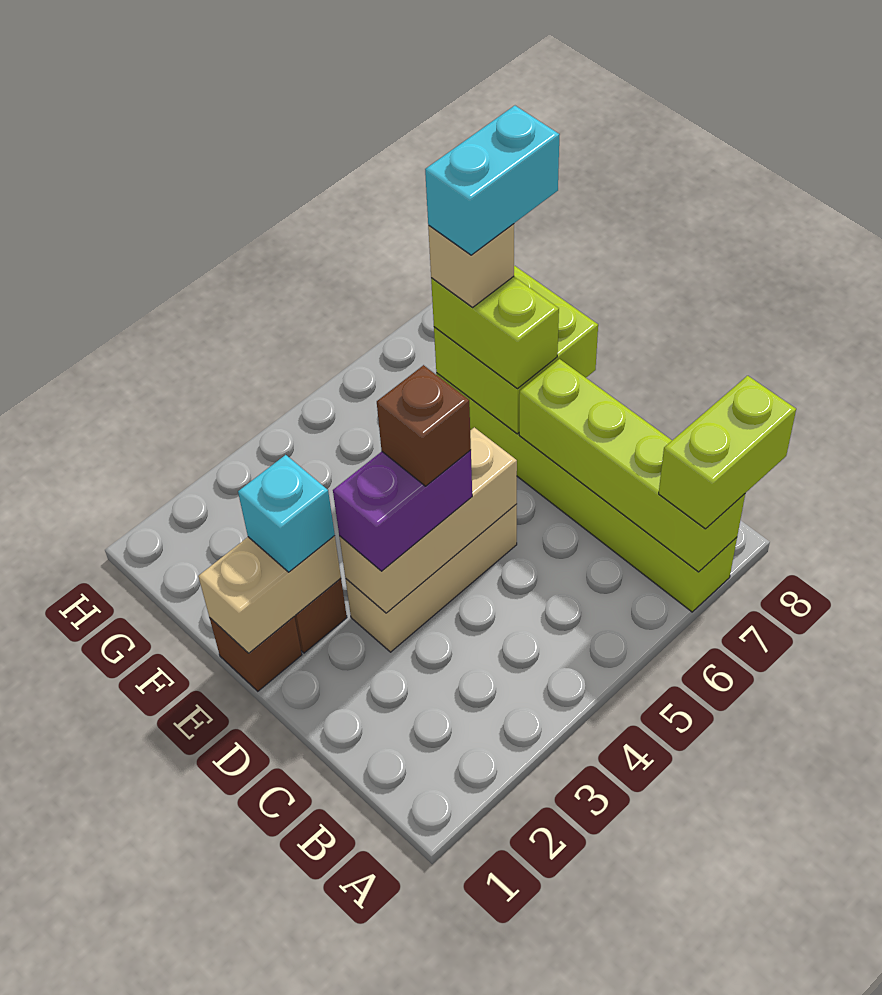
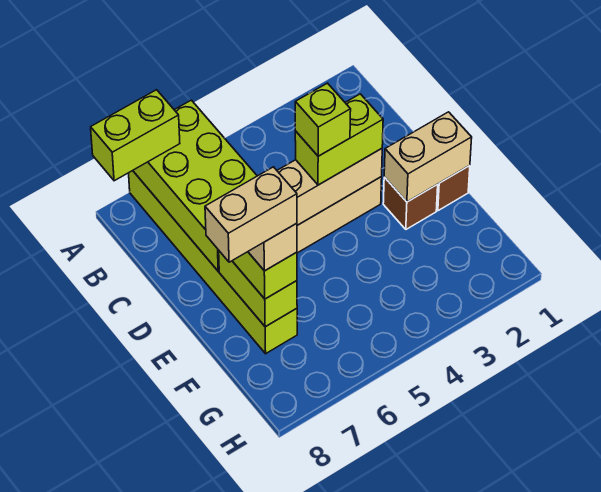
lime brick A7:D7 level 2 -> lime brick A6:D7 level 2
purple brick D3:D4 level 3 -> lime brick D3:D4 level 3
brown brick D4 level 4 -> lime brick D4 level 4
cyan brick E2 level 3 -> none
lime brick E7:F8 level 2 -> lime brick E7:F7 level 2
cyan brick F7:F8 level 5 -> tan brick F7:F8 level 5

